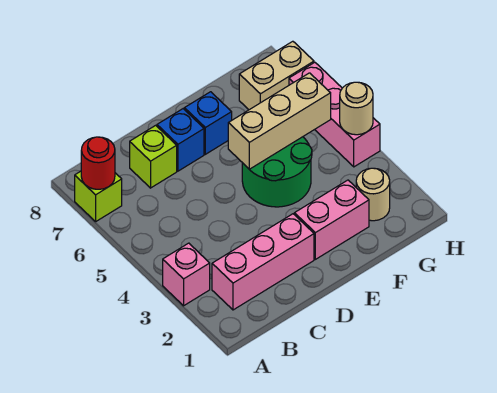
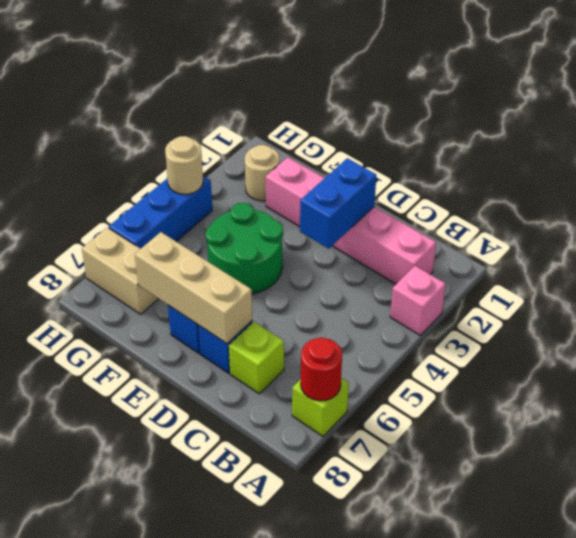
none -> blue brick D2:D3 level 2
tan brick E5:G5 level 2 -> tan brick D7:F7 level 2
pink brick H4:H6 level 1 -> blue brick H4:H6 level 1

